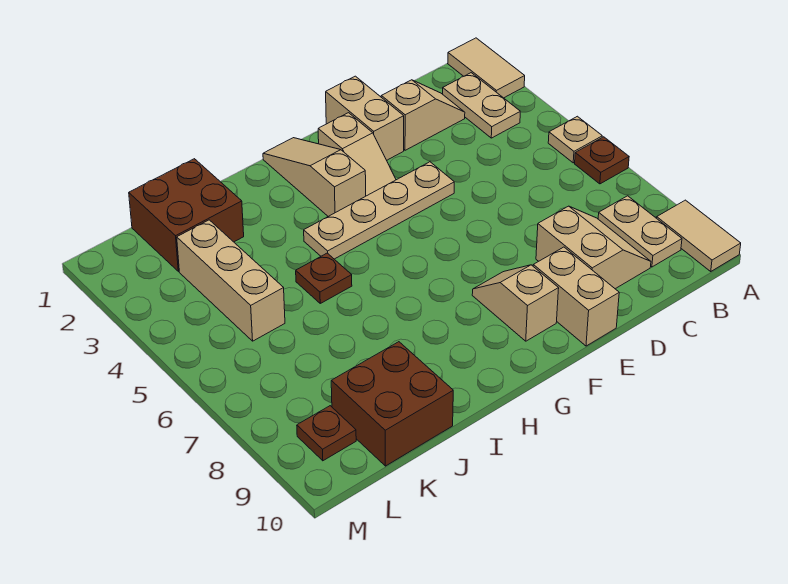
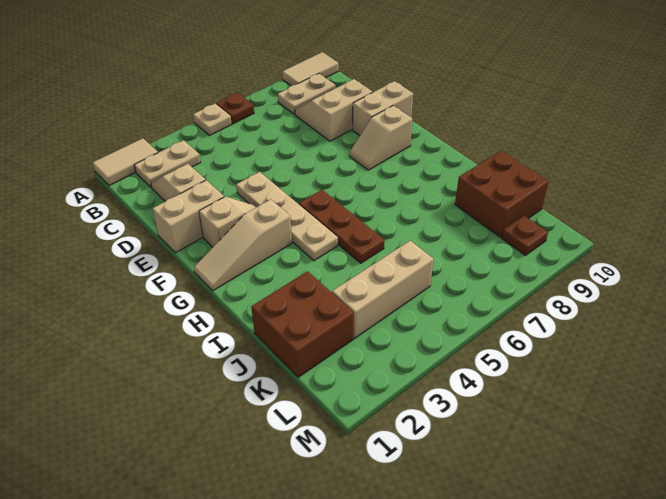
brown plate I5 level 1 -> brown plate G5:I5 level 1

